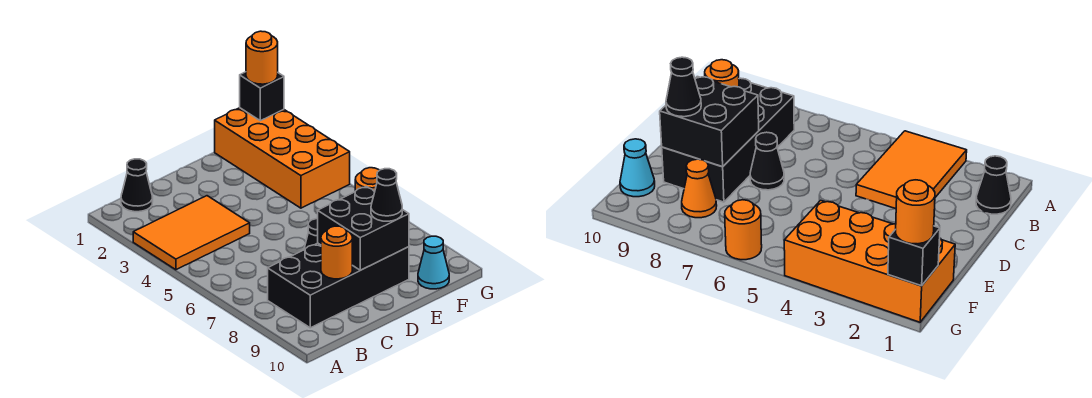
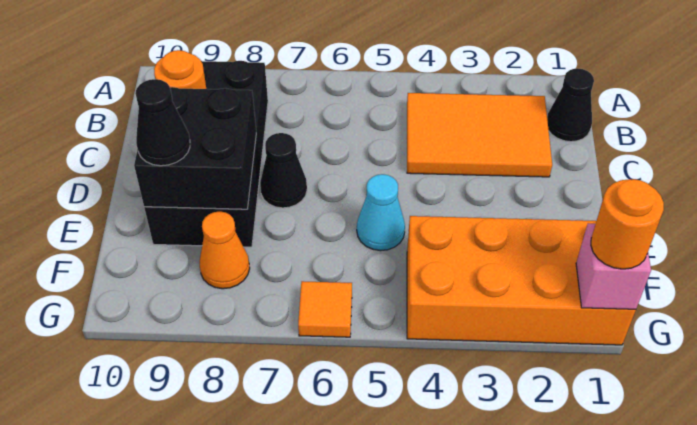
orange tile A3:C4 level 1 -> orange tile B2:C4 level 1
cyan cone F10 level 1 -> cyan cone E5 level 1
black brick G1 level 2 -> pink brick G1 level 2
orange round brick G6 level 1 -> orange tile G6 level 1

